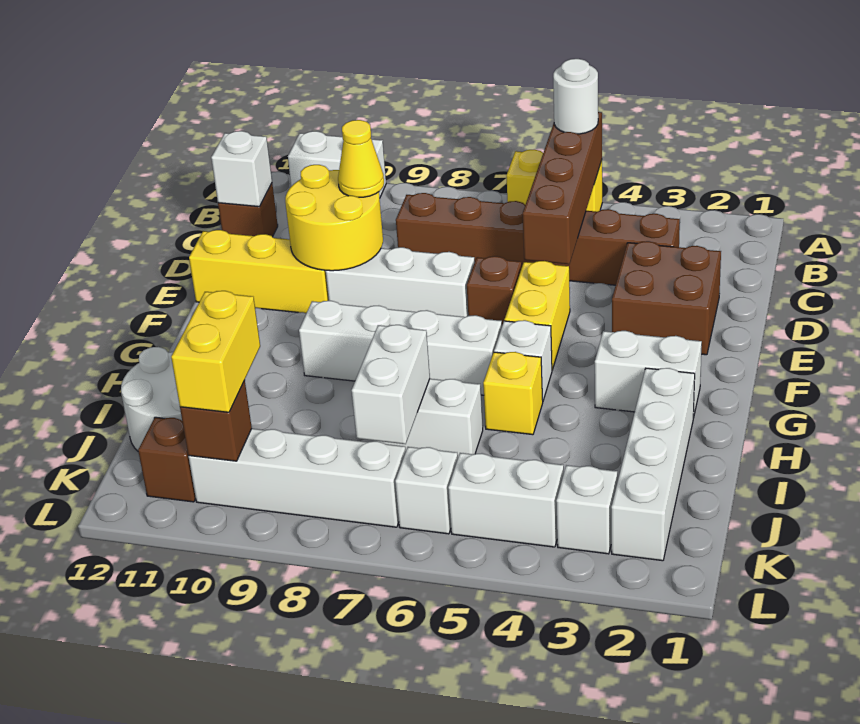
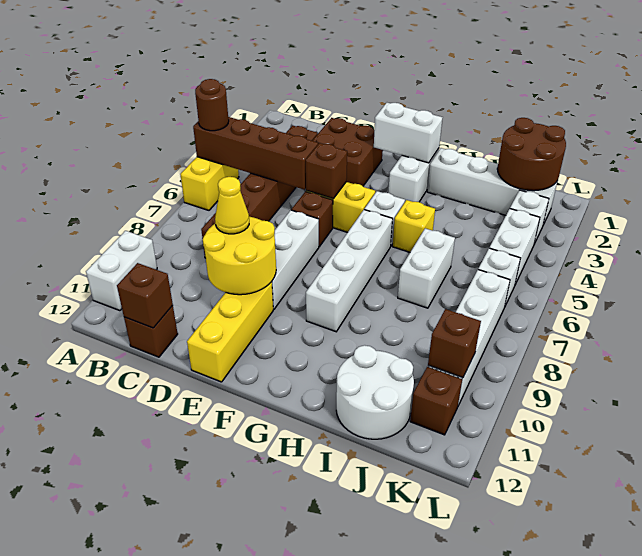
white round brick A5 level 3 -> brown round brick A5 level 3
white brick C12 level 2 -> brown brick C12 level 2
none -> brown brick E5 level 2
white brick I7:J7 level 2 -> white brick F2:G2 level 2
none -> brown round brick J1:K2 level 2
yellow brick J10:K10 level 3 -> none

